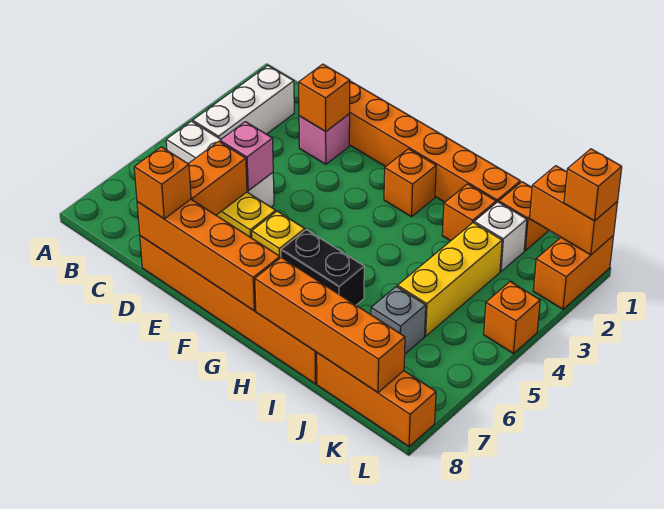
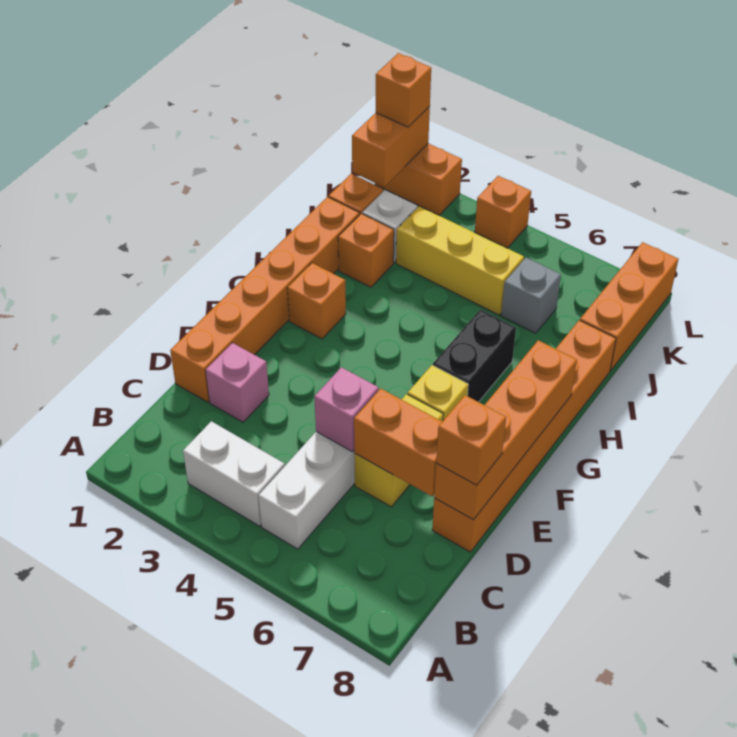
white brick B2:B4 level 1 -> white brick B3:B4 level 1
orange brick D2 level 2 -> none
orange brick H8:K8 level 2 -> none

